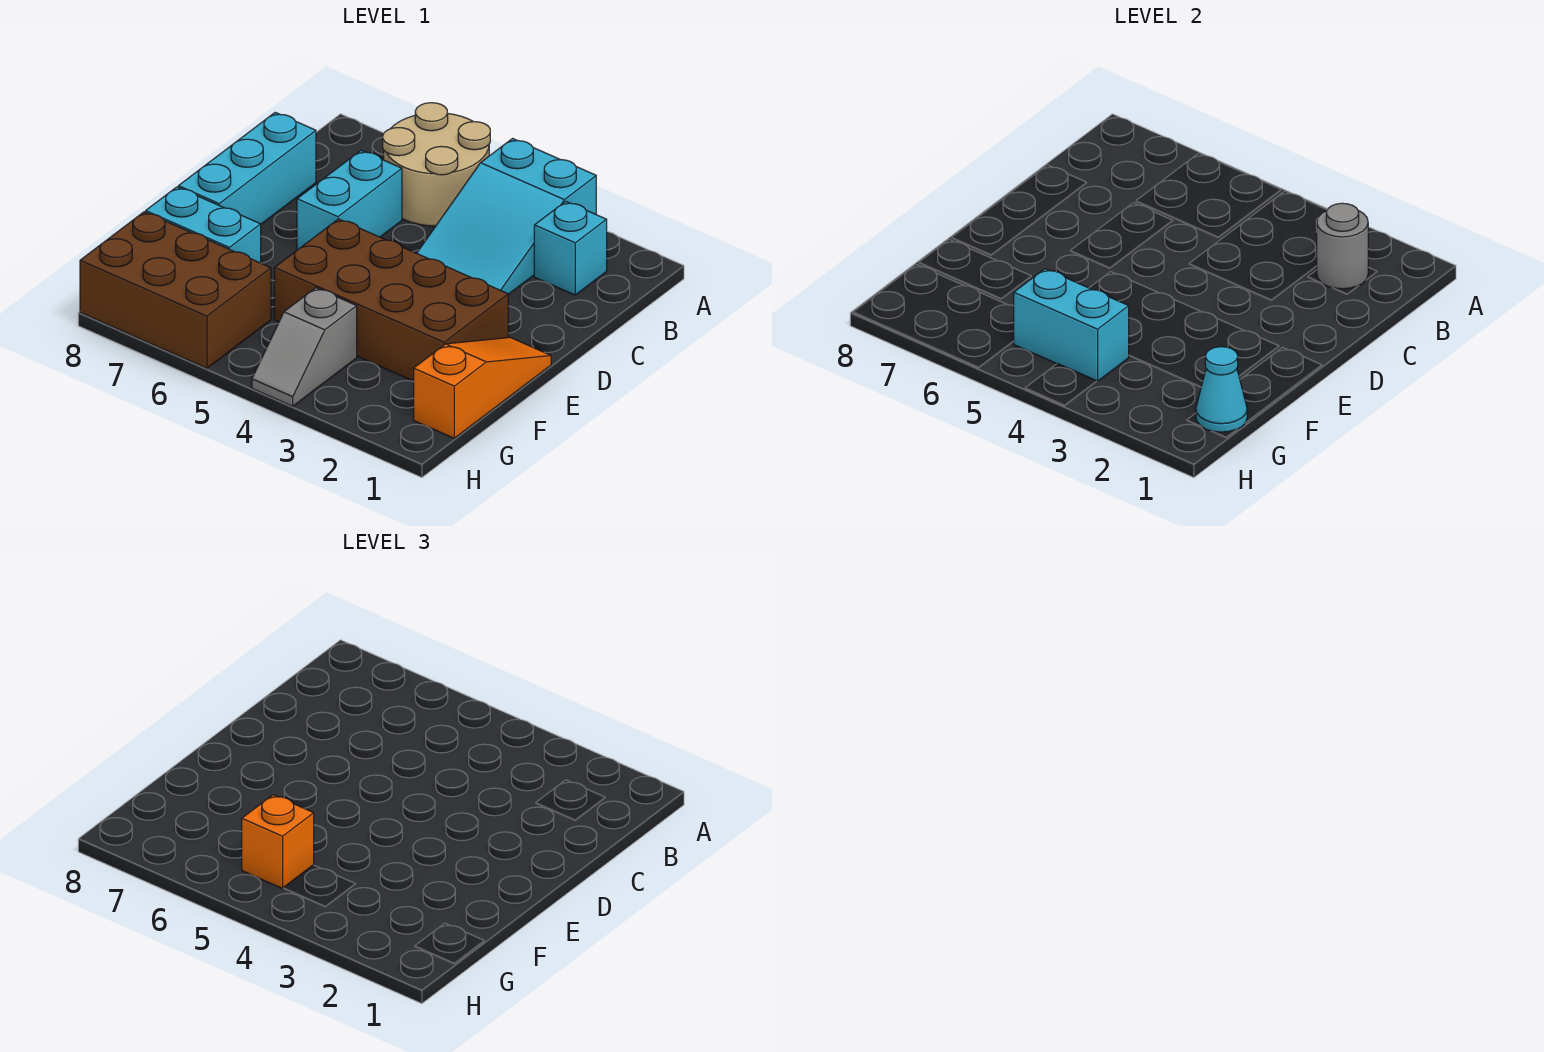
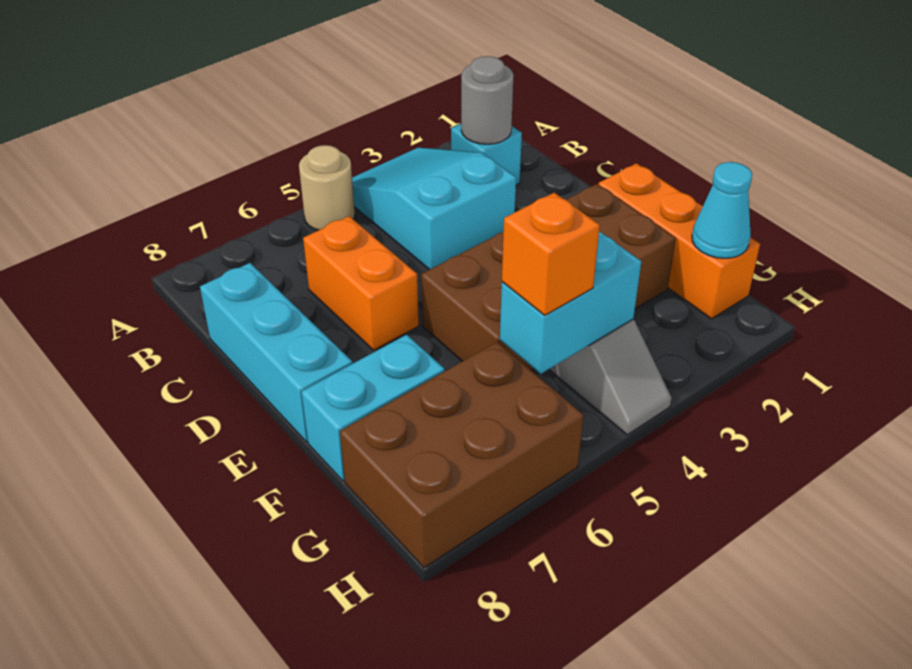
cyan slope A3:C4 level 1 top A -> cyan slope A3:C4 level 1 top C
tan round brick A5:B6 level 1 -> tan round brick A5 level 1
cyan brick C6:D6 level 1 -> orange brick C6:D6 level 1
orange slope E1:G1 level 1 top G -> orange brick E1:G1 level 1

